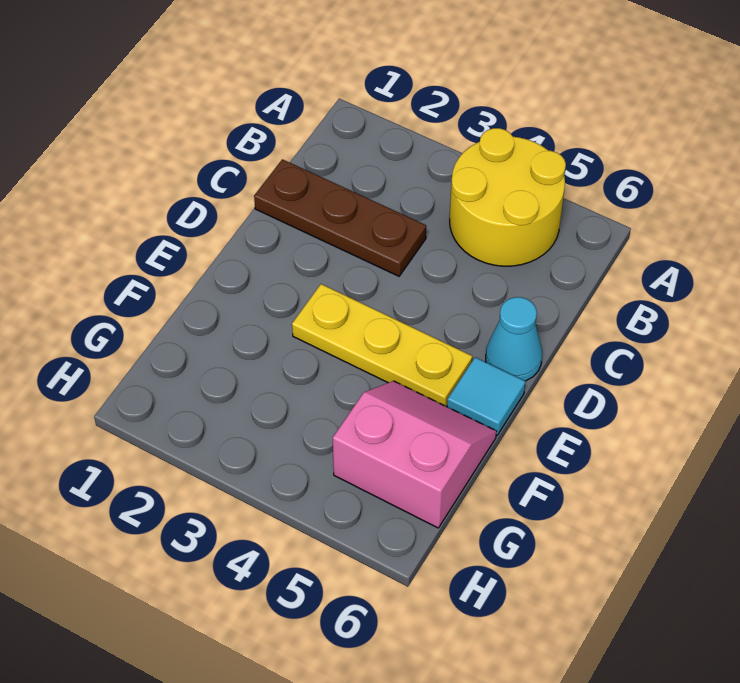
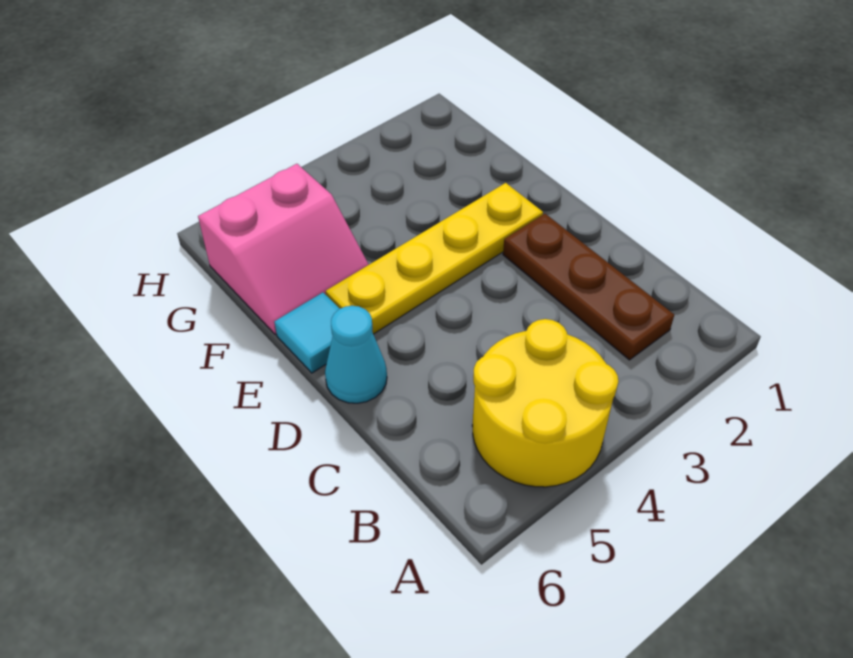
brown plate C1:C3 level 1 -> brown plate B2:D2 level 1
yellow plate E3:E5 level 1 -> yellow plate E2:E5 level 1

